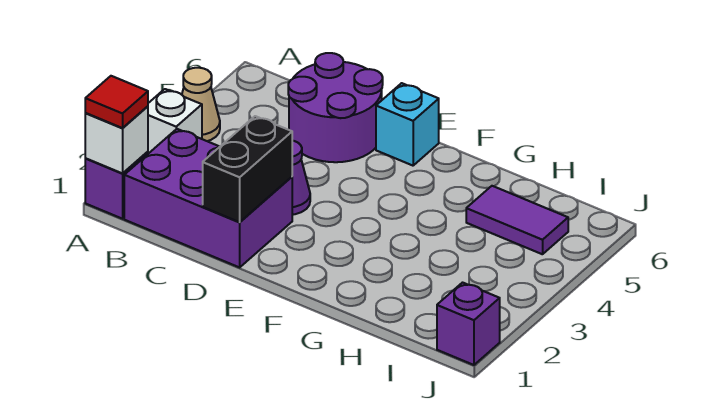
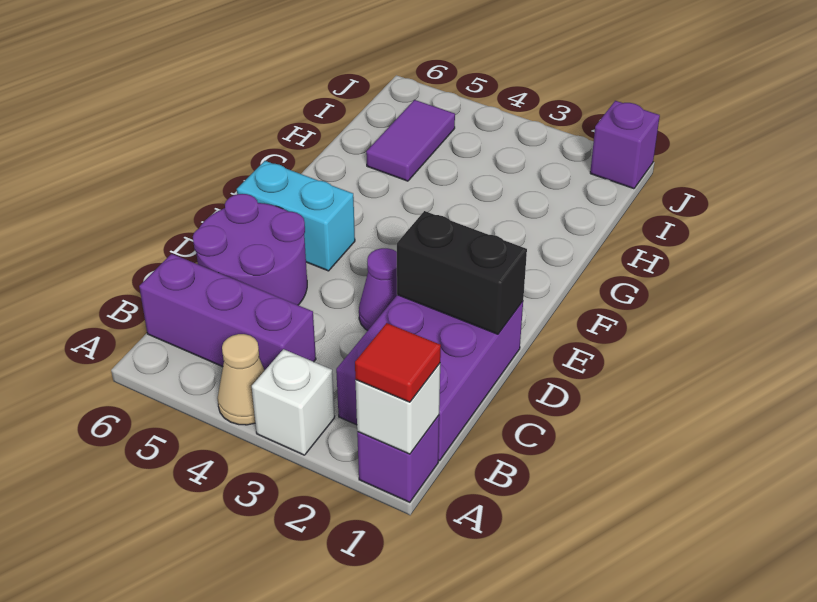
none -> purple brick B4:B6 level 1
cyan brick E6 level 1 -> cyan brick E5:E6 level 1

